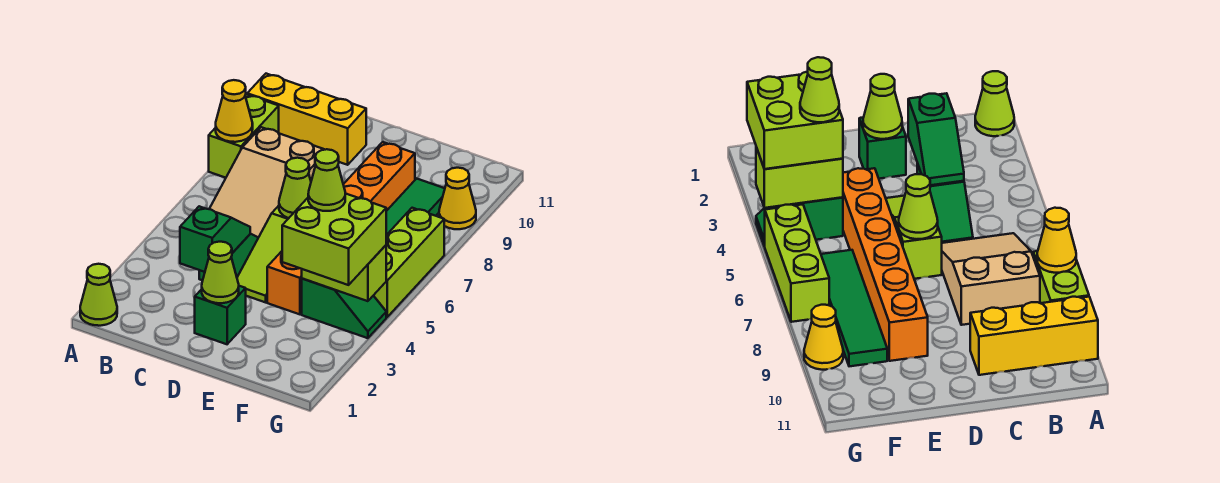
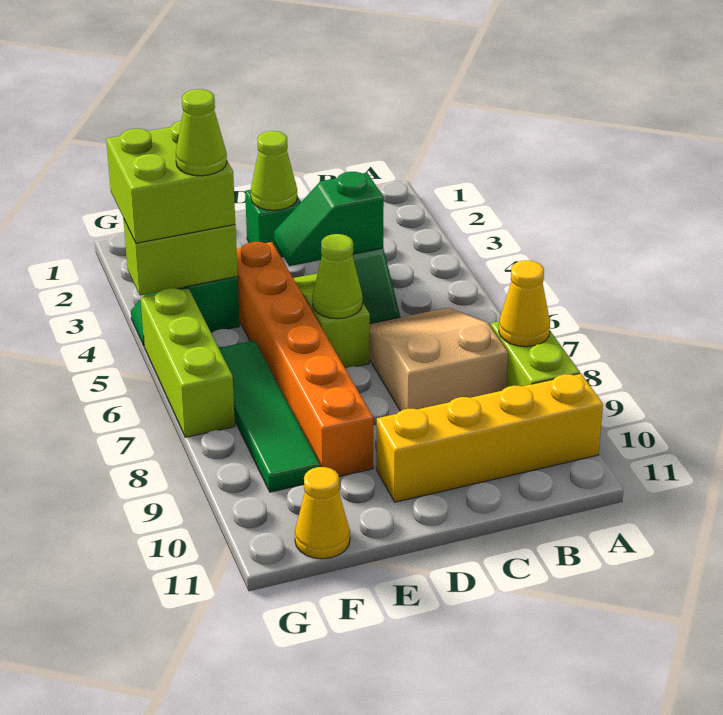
lime cone A1 level 1 -> none
yellow brick A10:C10 level 1 -> yellow brick A10:D10 level 1
green slope C3:C4 level 2 top 3 -> green slope C4:D4 level 2 top C
yellow cone G9 level 1 -> yellow cone F11 level 1

